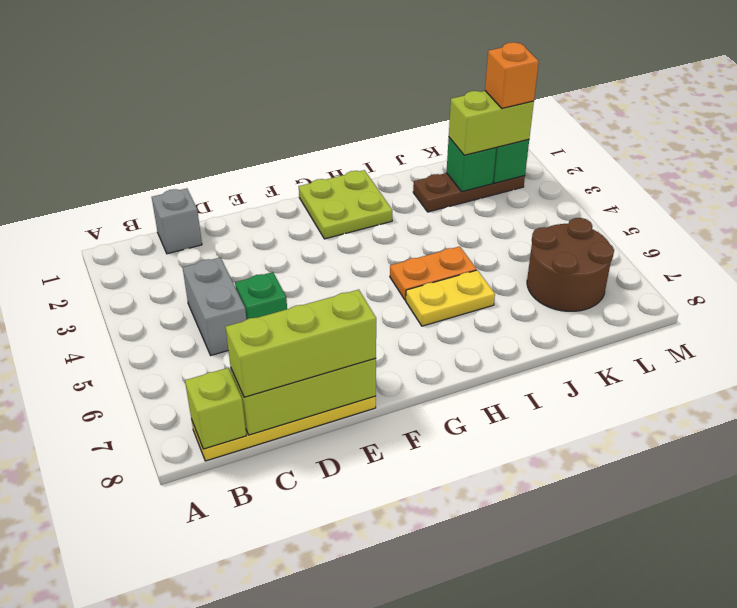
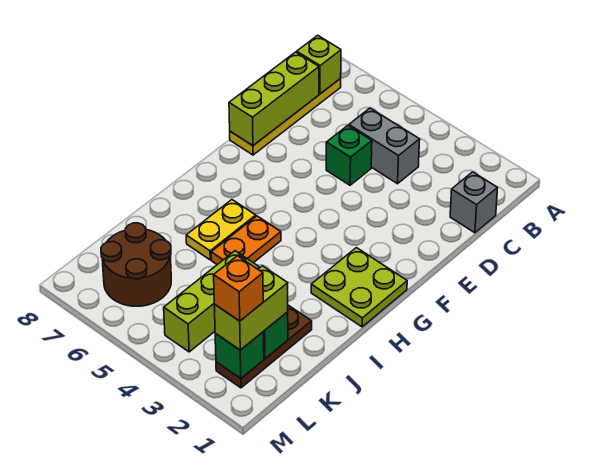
lime brick C8:E8 level 3 -> lime brick J4:L4 level 1

